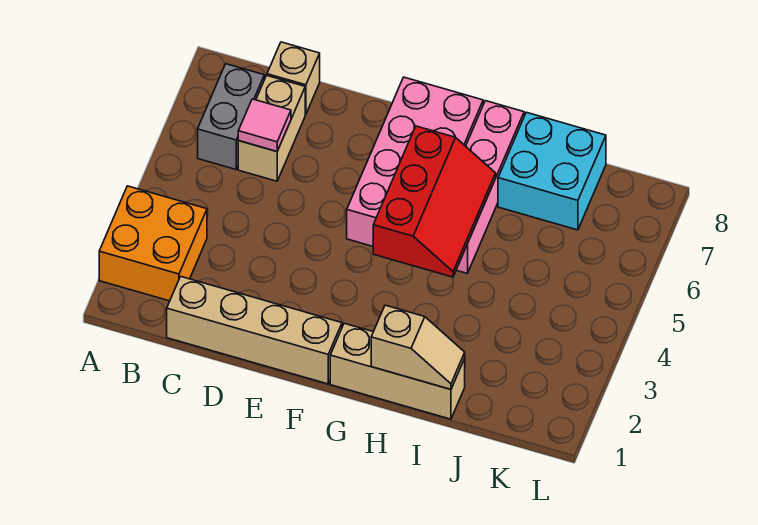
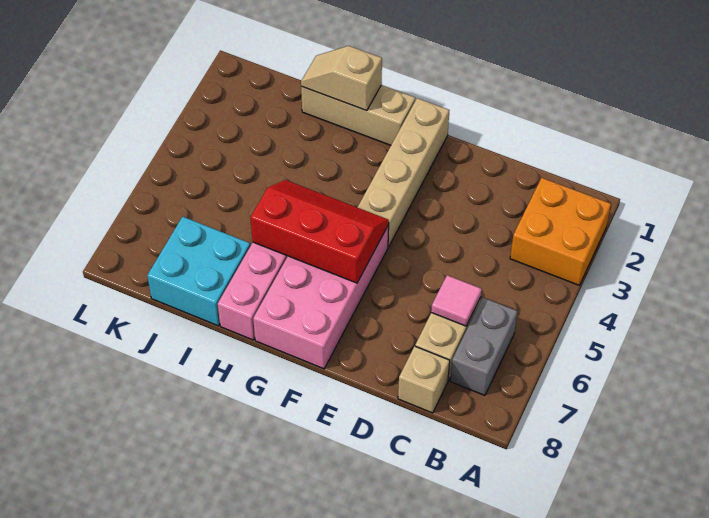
tan brick C1:F1 level 1 -> tan brick F1:F4 level 1
red slope G4:H6 level 2 top G -> red slope F5:H6 level 2 top 6

